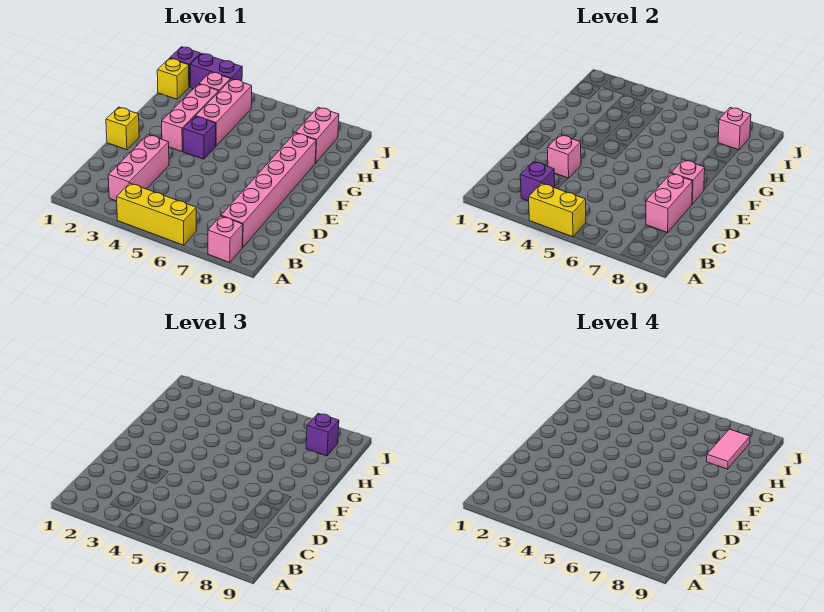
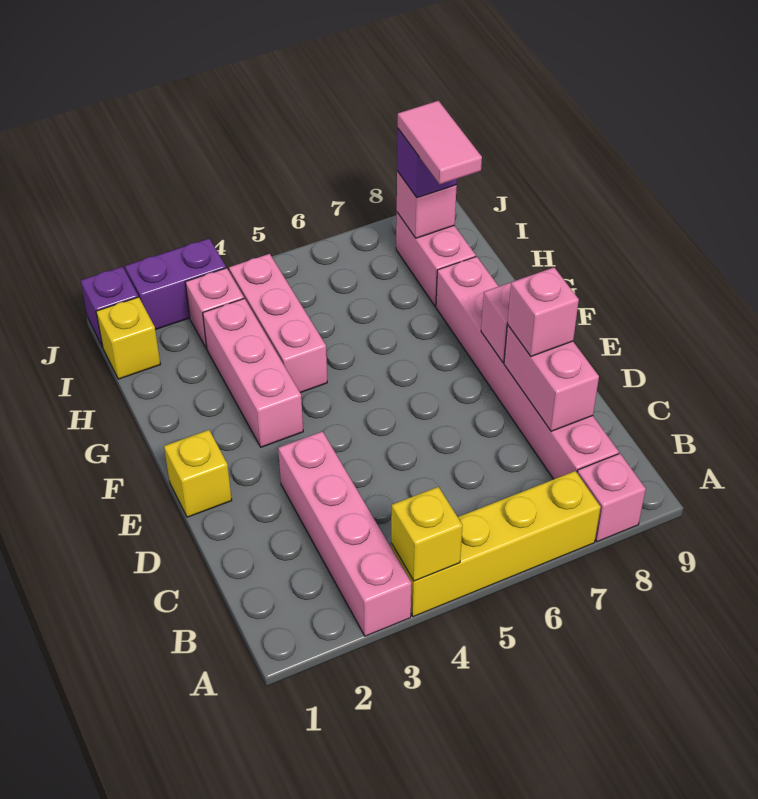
yellow brick A4:A6 level 1 -> yellow brick A4:A7 level 1
yellow brick A4:A5 level 2 -> yellow brick A4 level 2
pink brick B3:D3 level 1 -> pink brick A3:D3 level 1
purple brick B3 level 2 -> none
pink brick D3 level 2 -> pink brick D8 level 3
purple brick F4 level 1 -> none

